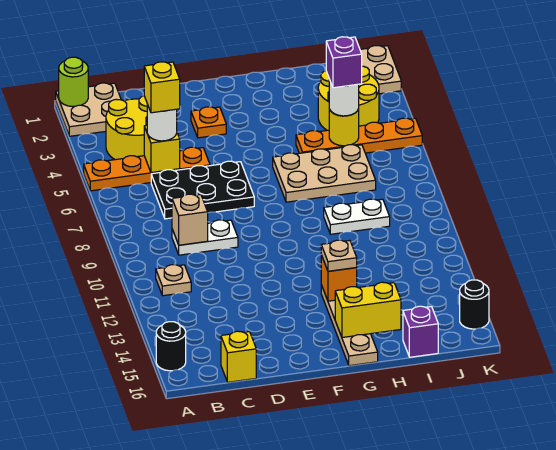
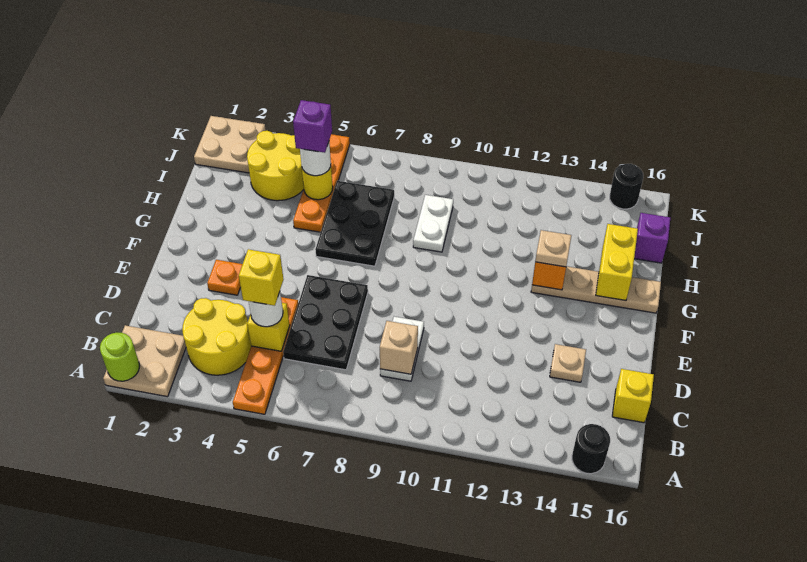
tan plate B11 level 1 -> tan plate D14 level 1
tan plate G6:I7 level 1 -> black plate G6:I7 level 1

